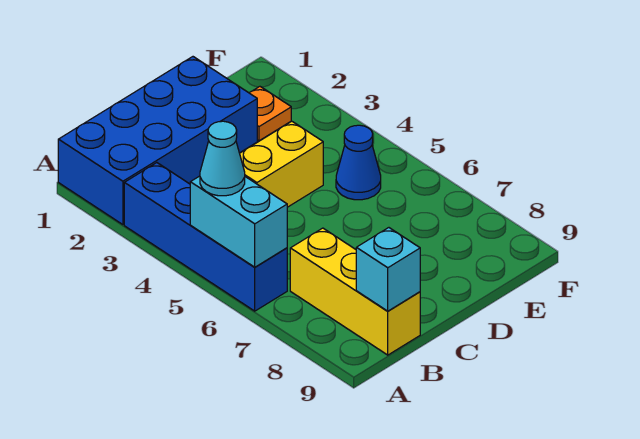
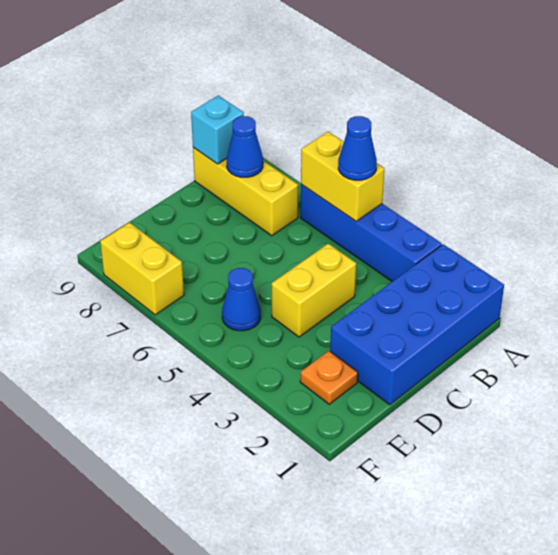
cyan brick A5:A6 level 2 -> yellow brick A5:A6 level 2
cyan cone A5 level 3 -> blue cone A5 level 3
none -> blue cone B8 level 2
none -> yellow brick F7:F8 level 1

